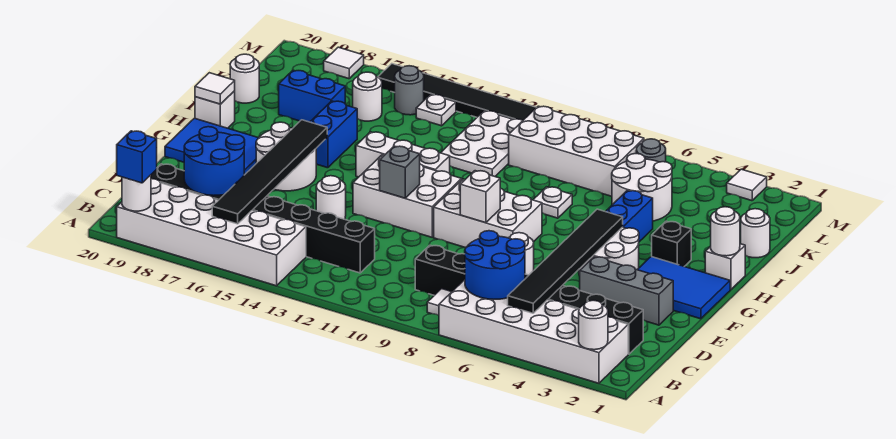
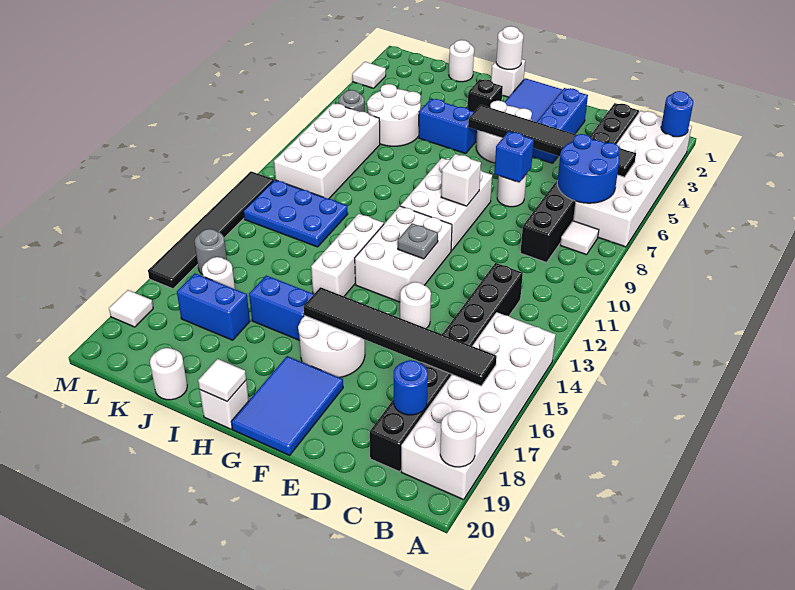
white round brick A2 level 2 -> blue round brick A2 level 2
blue brick A19 level 3 -> blue brick E7 level 2
blue round brick C17:D18 level 2 -> blue round brick C18 level 2
grey brick E2:E4 level 1 -> blue brick E2:E4 level 1
grey brick F12 level 2 -> grey plate F12 level 2
white plate I8 level 1 -> none
white plate J11:L12 level 1 -> blue plate J11:L12 level 1
blue brick J17:J18 level 1 -> blue brick J17:K17 level 1
white plate L14 level 1 -> none

